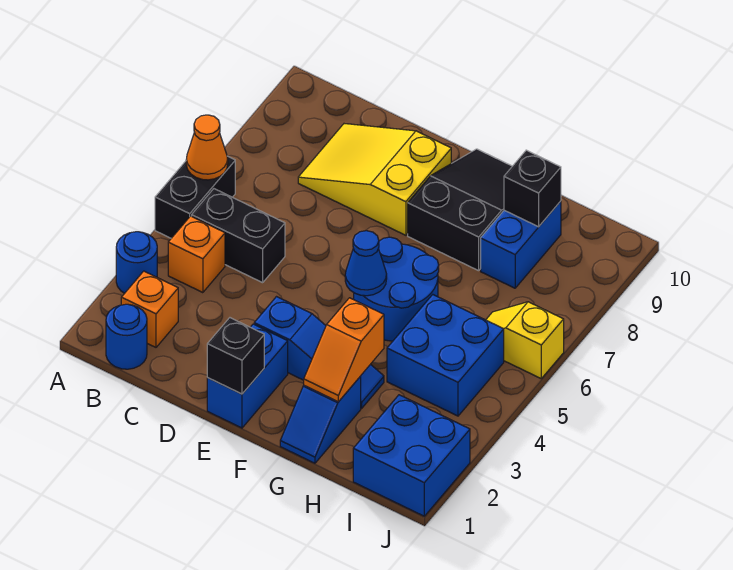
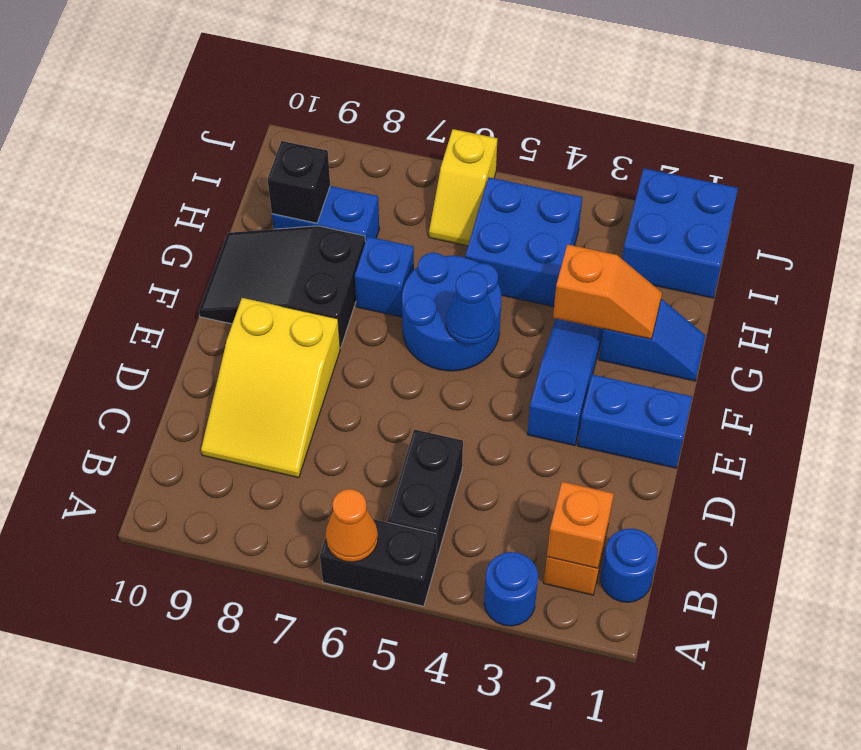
orange brick B4 level 1 -> orange brick B2 level 2
black brick E1 level 2 -> none
none -> blue brick G7 level 1

